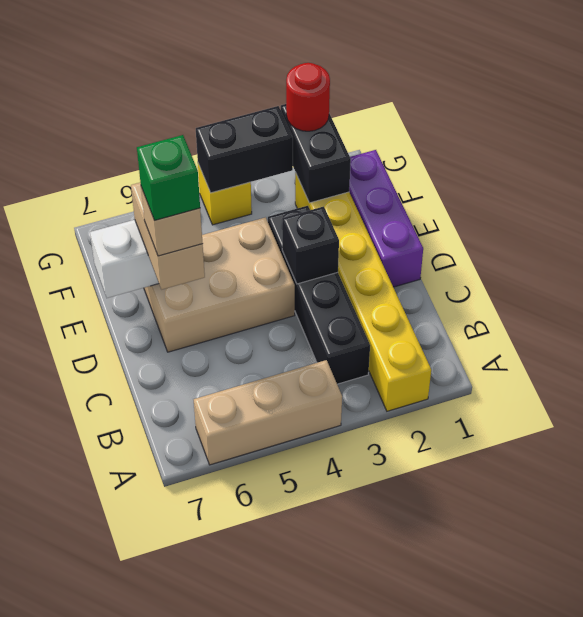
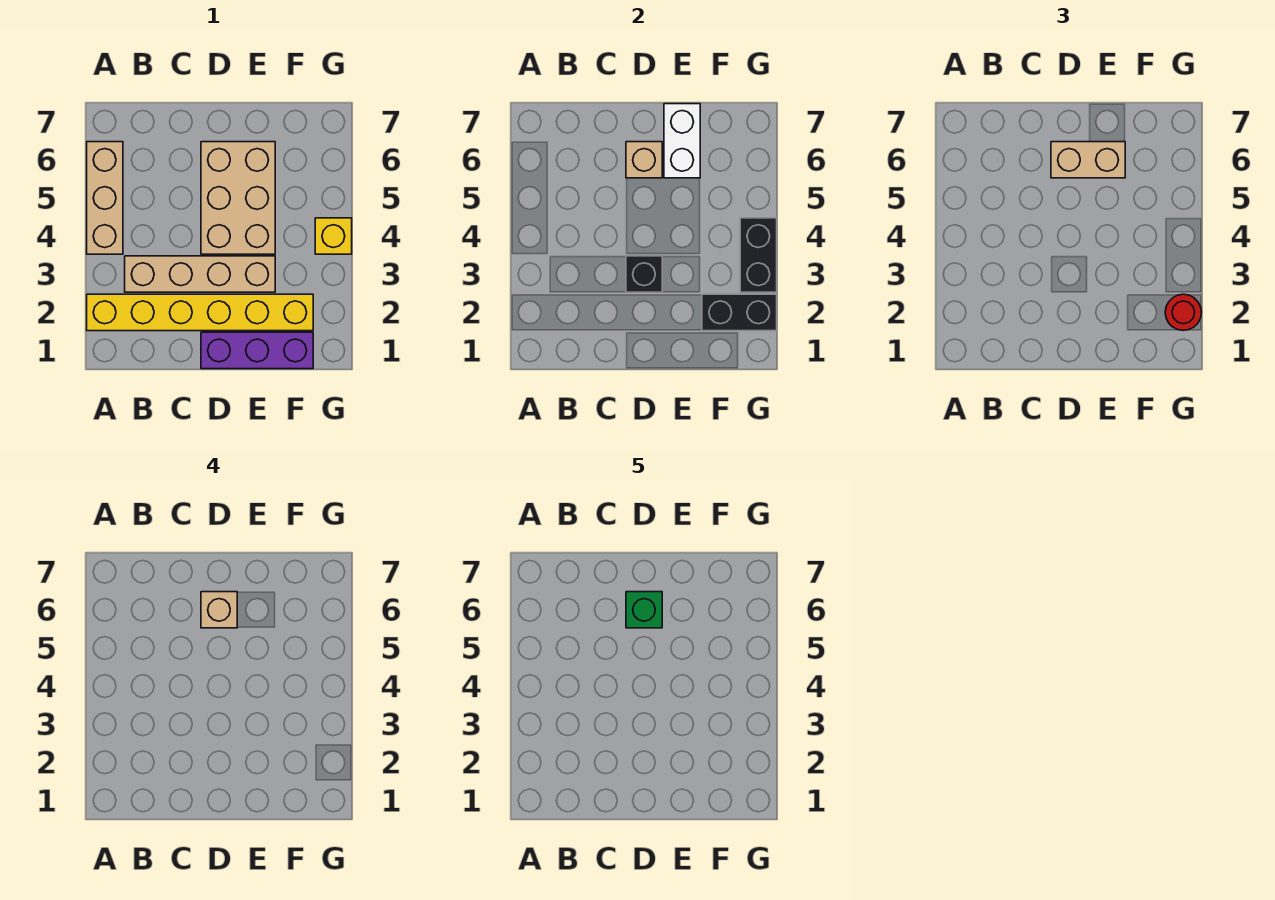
black brick B3:E3 level 1 -> tan brick B3:E3 level 1
none -> tan brick D6 level 2

